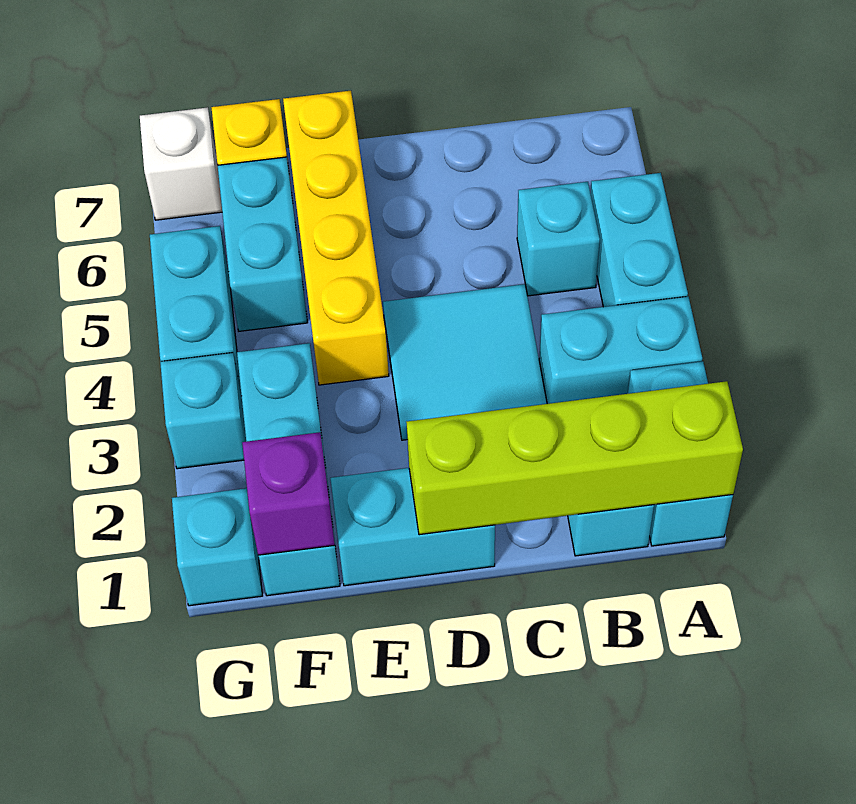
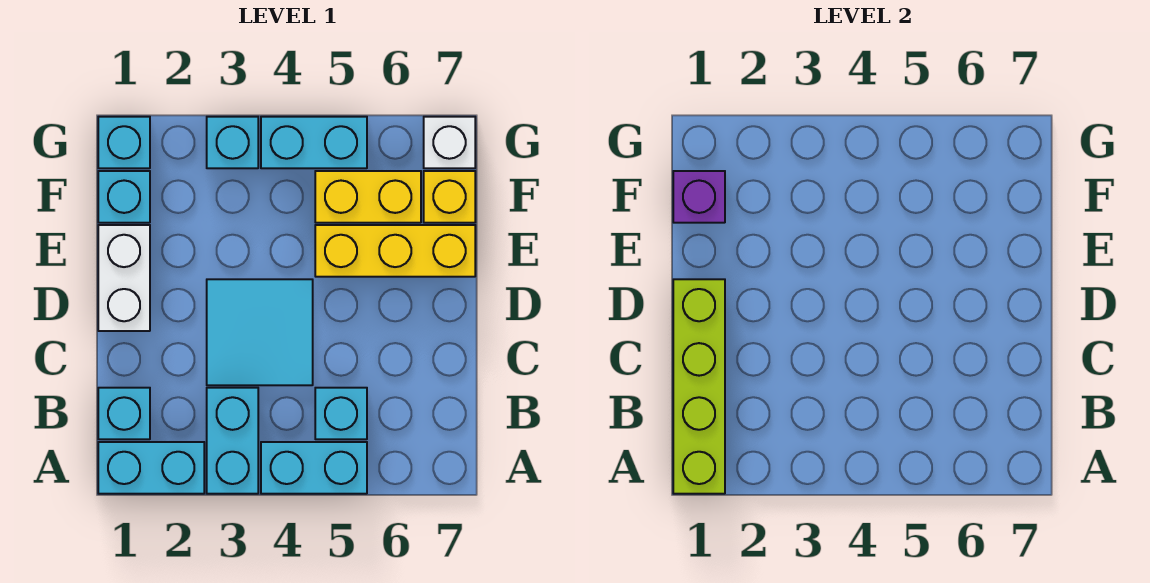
cyan brick D1:E1 level 1 -> white brick D1:E1 level 1
yellow brick E4:E7 level 1 -> yellow brick E5:E7 level 1
cyan brick F1:F3 level 1 -> cyan brick F1 level 1
cyan brick F5:F6 level 1 -> yellow brick F5:F6 level 1

